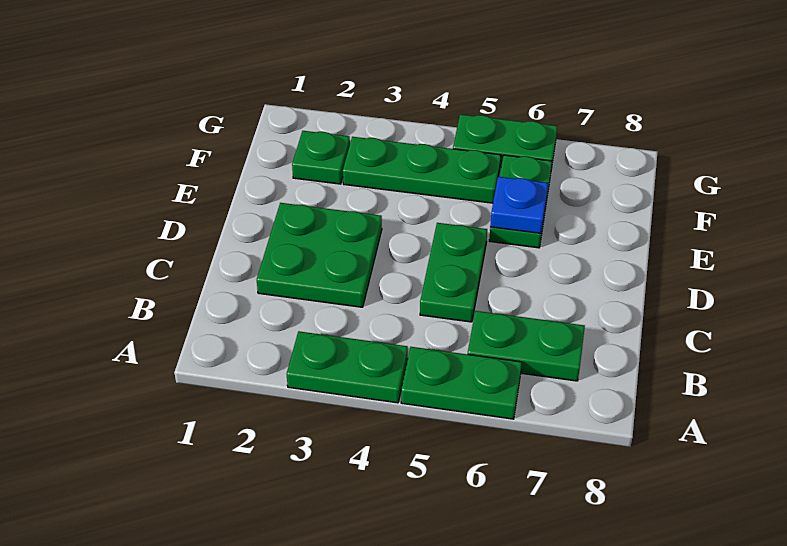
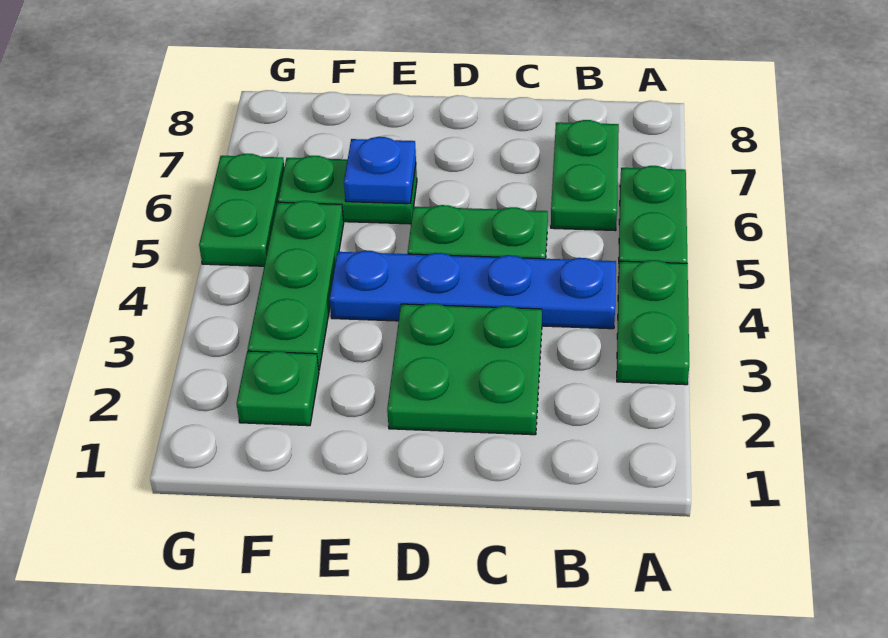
none -> blue plate B4:E4 level 1

